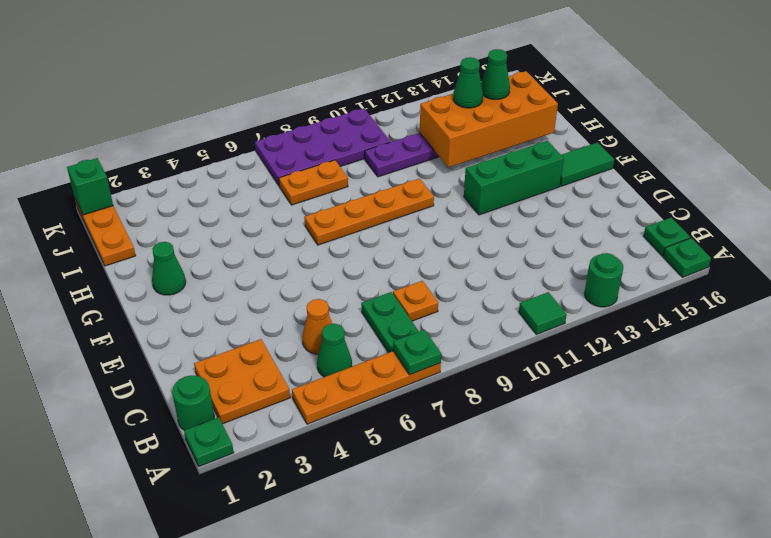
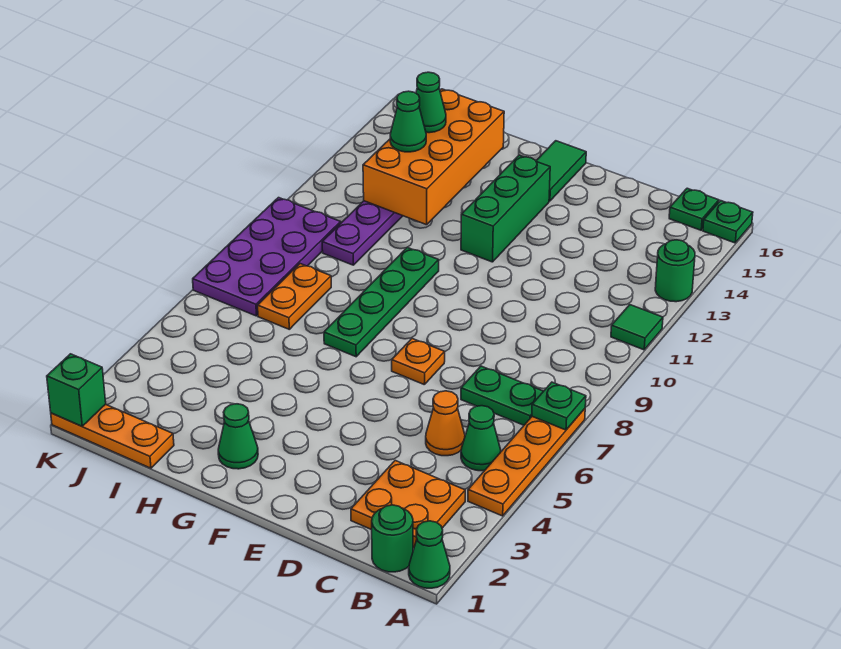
green plate A1 level 1 -> green cone A1 level 1
orange plate C8 level 1 -> orange plate E7 level 1
orange plate G7:G10 level 1 -> green plate G7:G10 level 1

